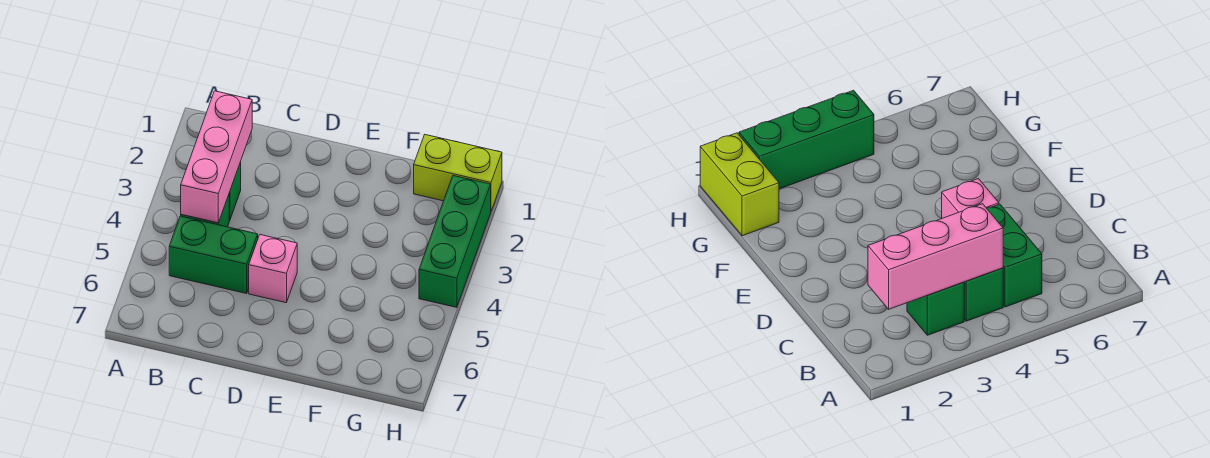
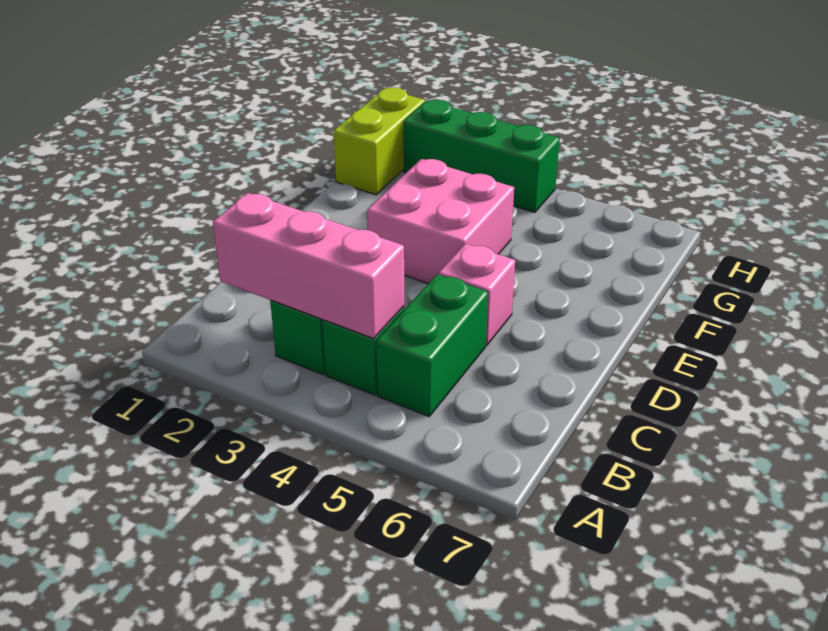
none -> pink brick E3:F4 level 1

